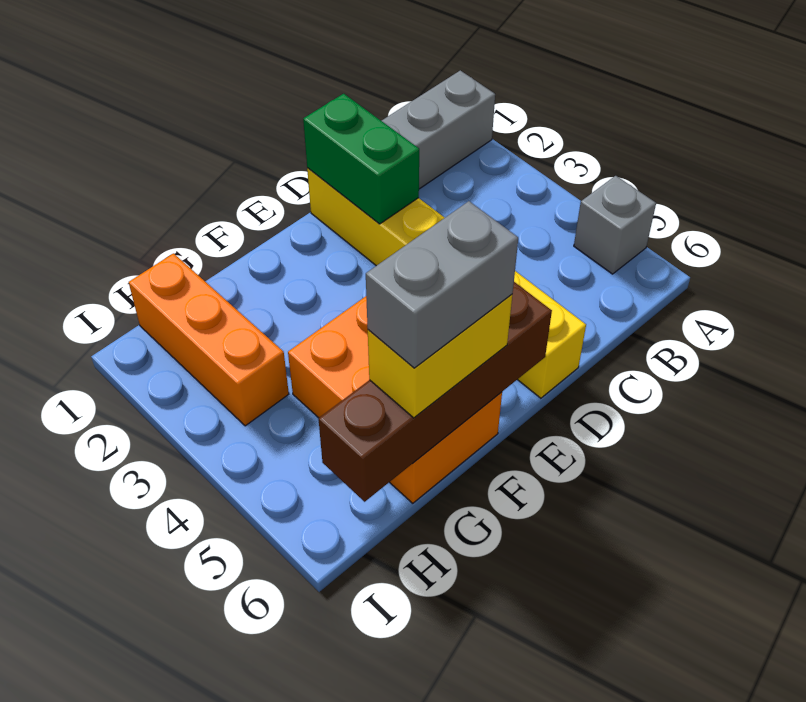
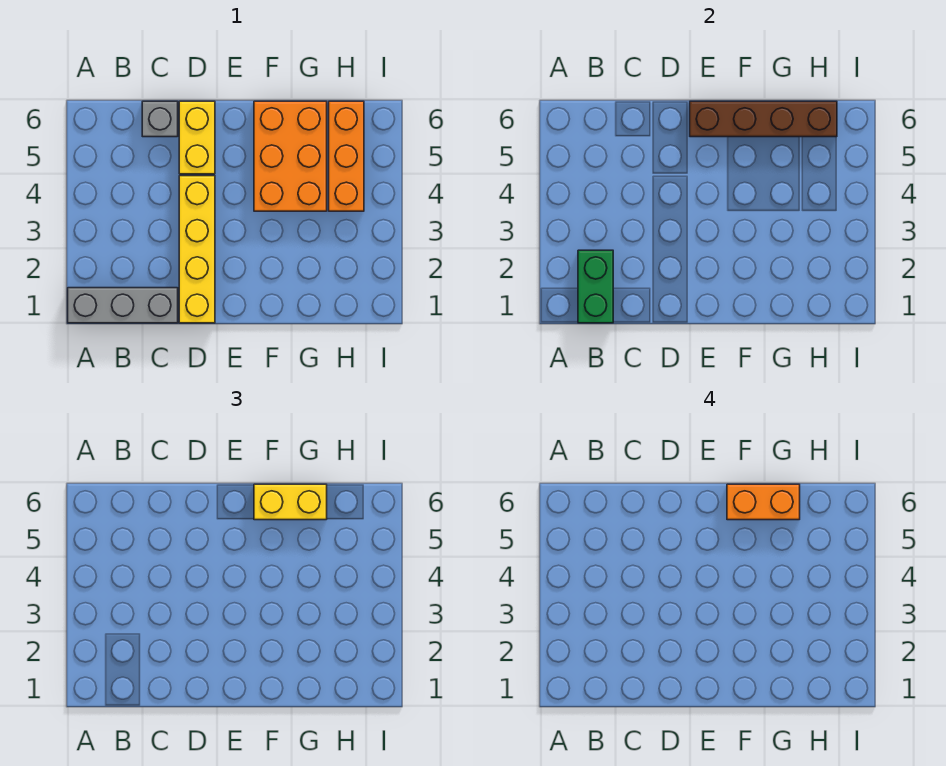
grey brick A5 level 1 -> grey brick C6 level 1
green brick D1:D2 level 2 -> green brick B1:B2 level 2
grey brick F6:G6 level 4 -> orange brick F6:G6 level 4
orange brick H1:H3 level 1 -> orange brick H4:H6 level 1

